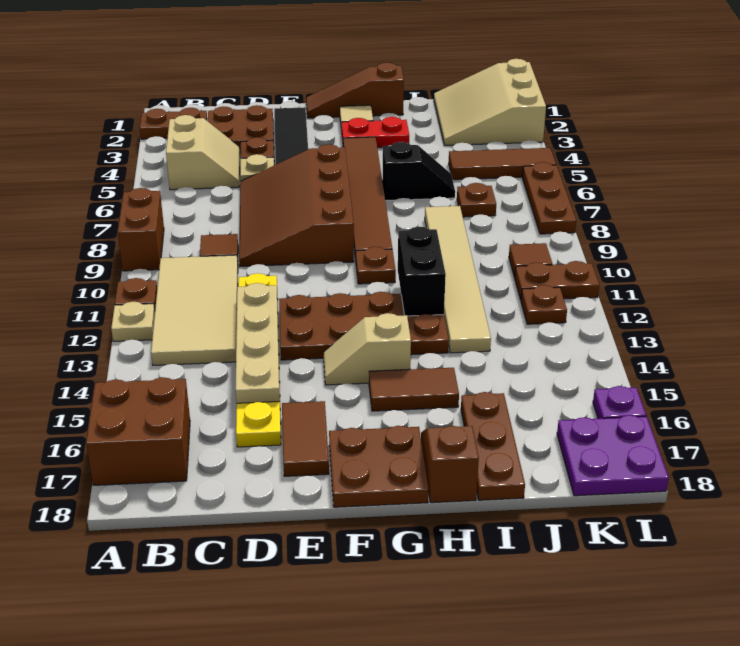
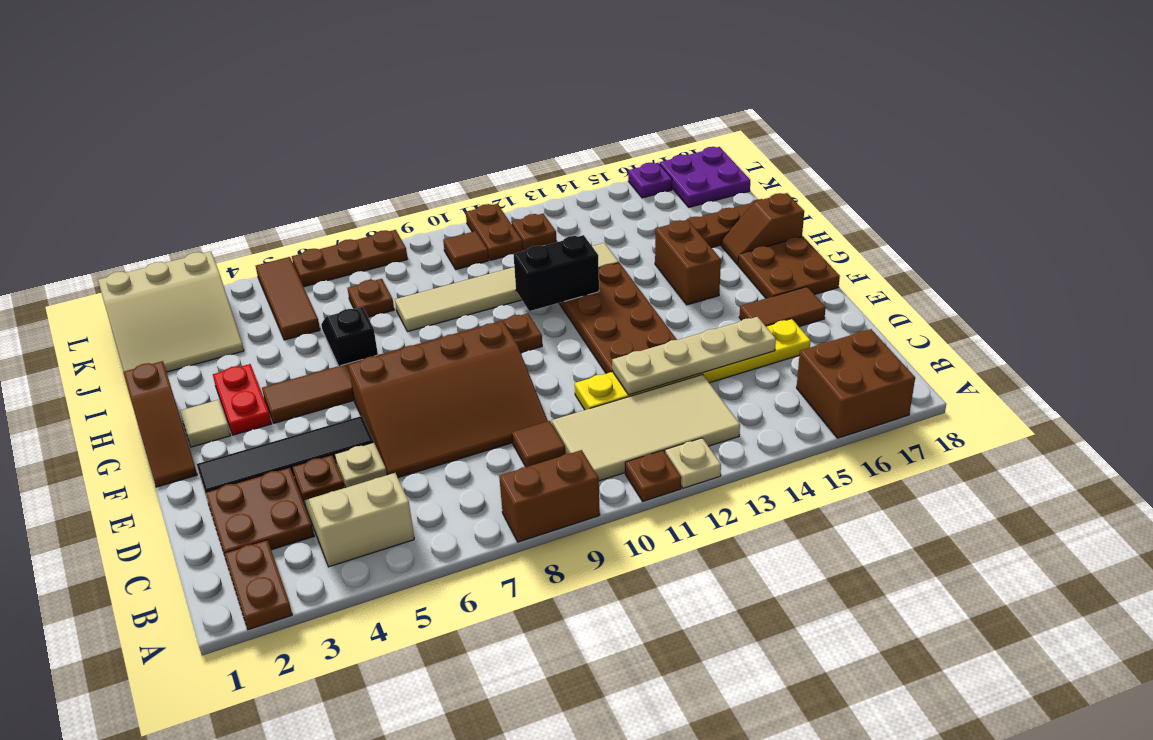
tan slope F14:G14 level 1 top G -> none
brown tile G15:H15 level 1 -> brown brick G15:H15 level 1

